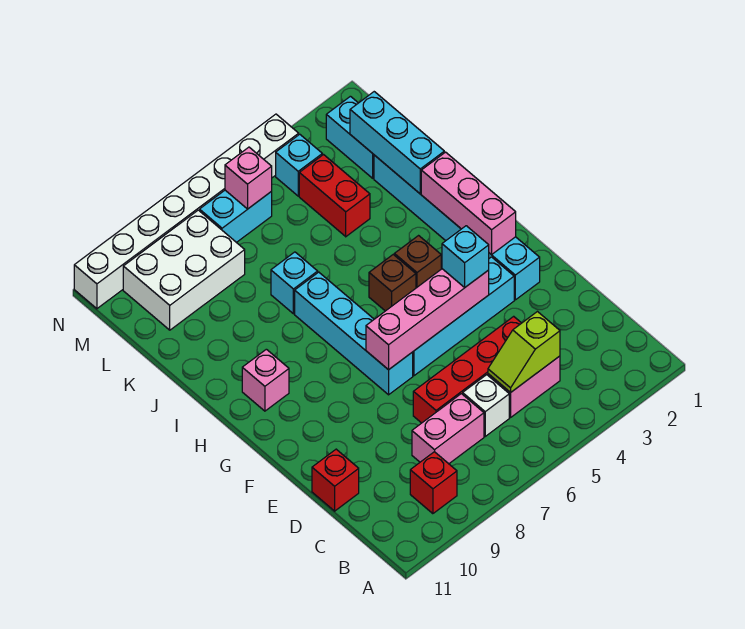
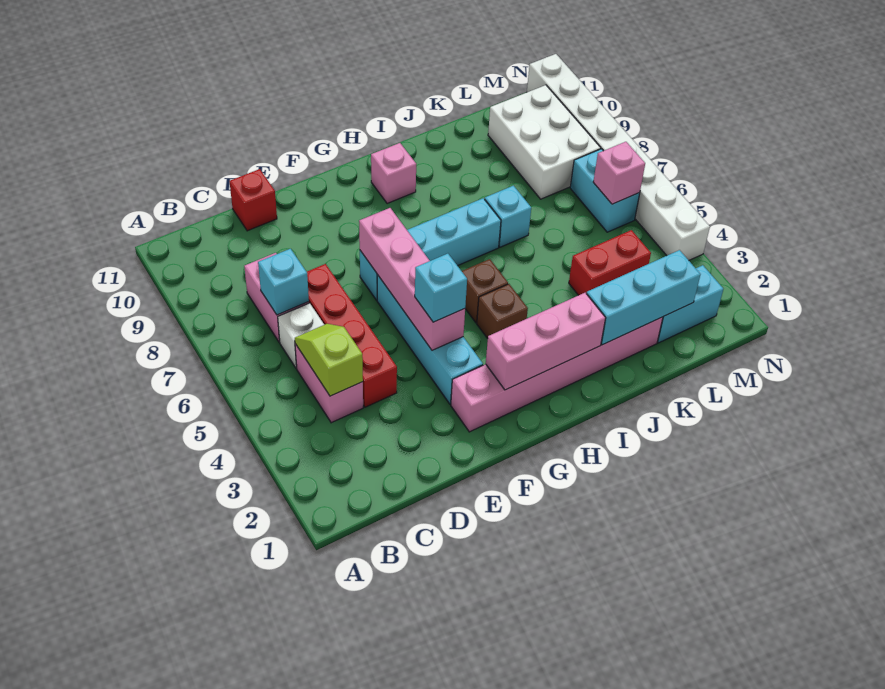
red brick B9 level 1 -> none
cyan brick F2:K2 level 1 -> pink brick F2:K2 level 1
cyan brick M4 level 1 -> cyan brick C7 level 2

